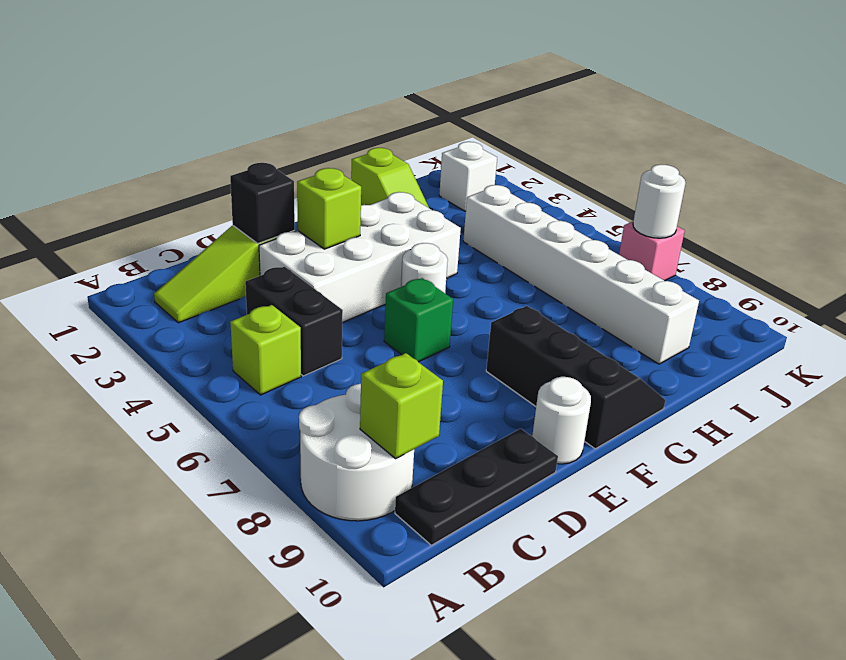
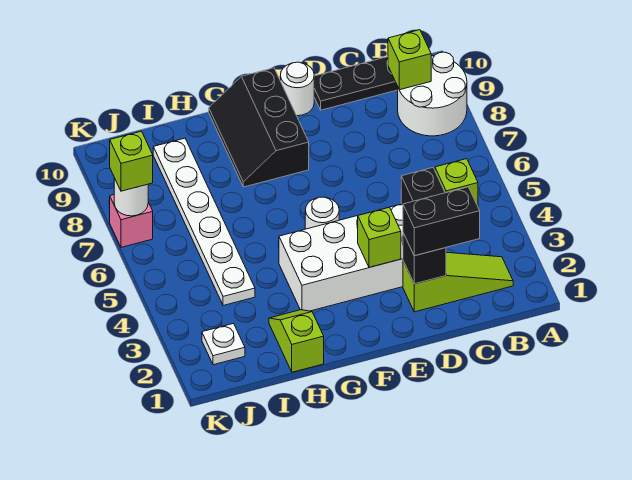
none -> black brick C2:D2 level 3
green brick E6 level 1 -> none
white brick I4:I9 level 1 -> white plate I4:I9 level 1
white brick J2 level 1 -> white plate J2 level 1
none -> lime brick K7 level 3

